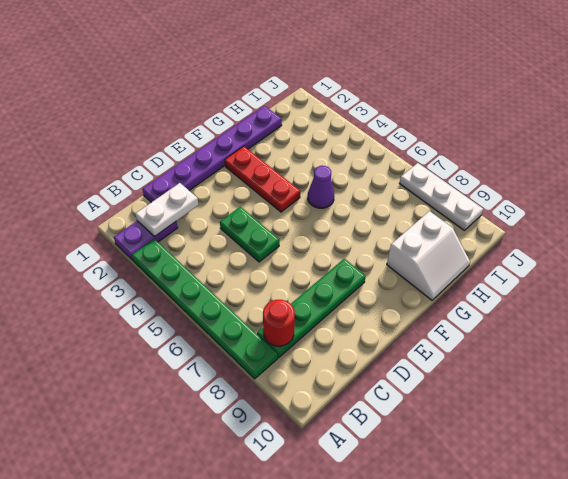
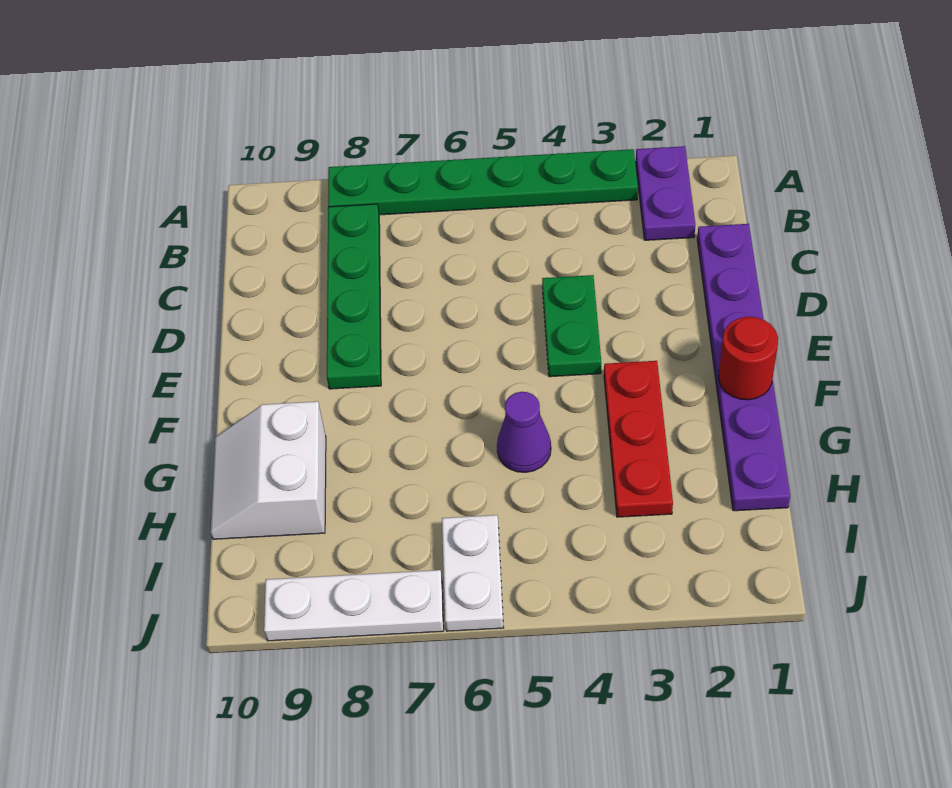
white plate B2:C2 level 2 -> white plate I6:J6 level 1
red round brick B8 level 2 -> red round brick F1 level 2
green plate D4:D5 level 1 -> green plate D4:E4 level 1
red plate F2:F4 level 1 -> red plate F3:H3 level 1

